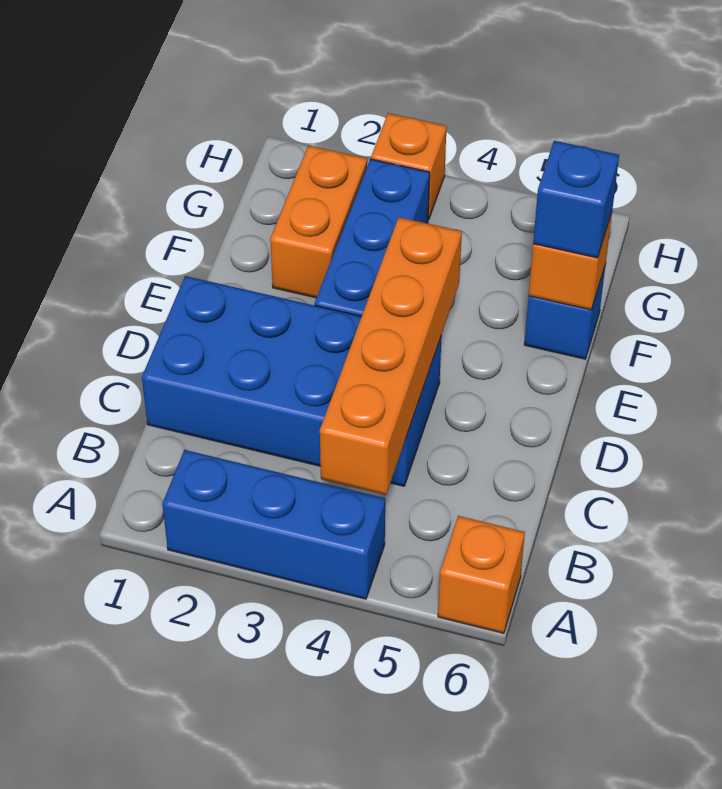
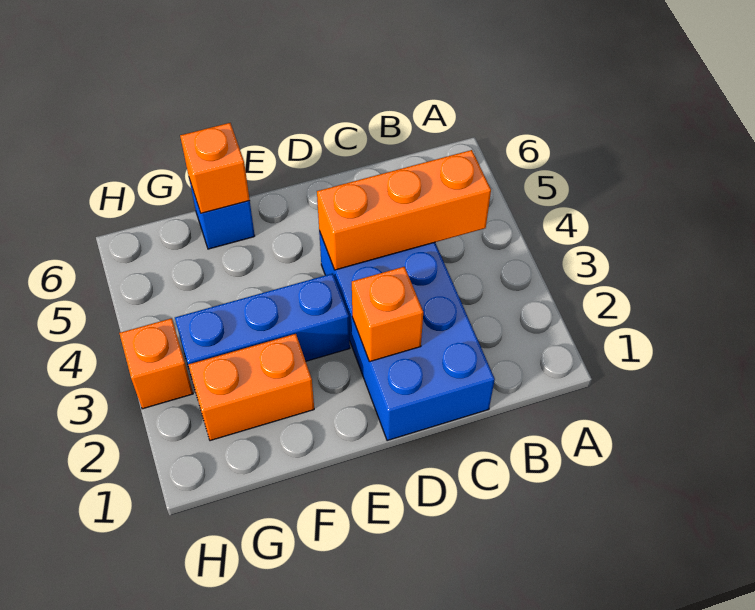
blue brick A2:A4 level 1 -> none
orange brick A6 level 1 -> orange brick D2 level 2
orange brick B4:E4 level 2 -> orange brick B4:D4 level 2
blue brick F6 level 3 -> none

